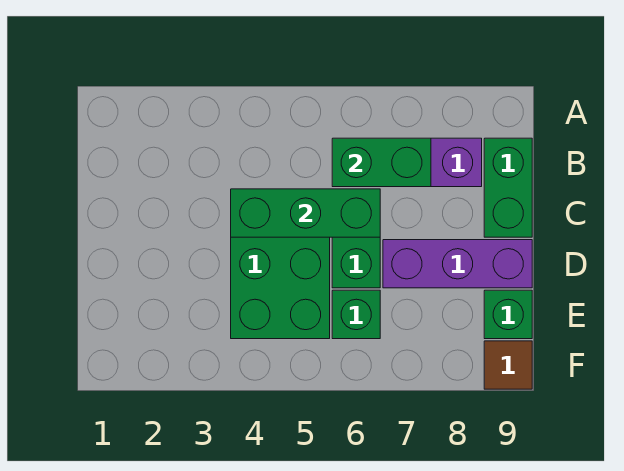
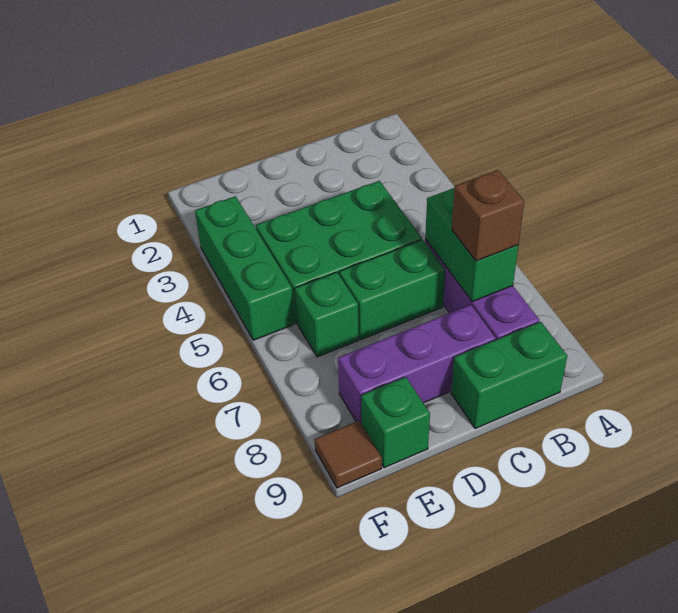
none -> brown brick B7 level 3
green brick C4:C6 level 2 -> green brick F3:F5 level 1
purple brick D7:D9 level 1 -> purple brick C8:E8 level 1

